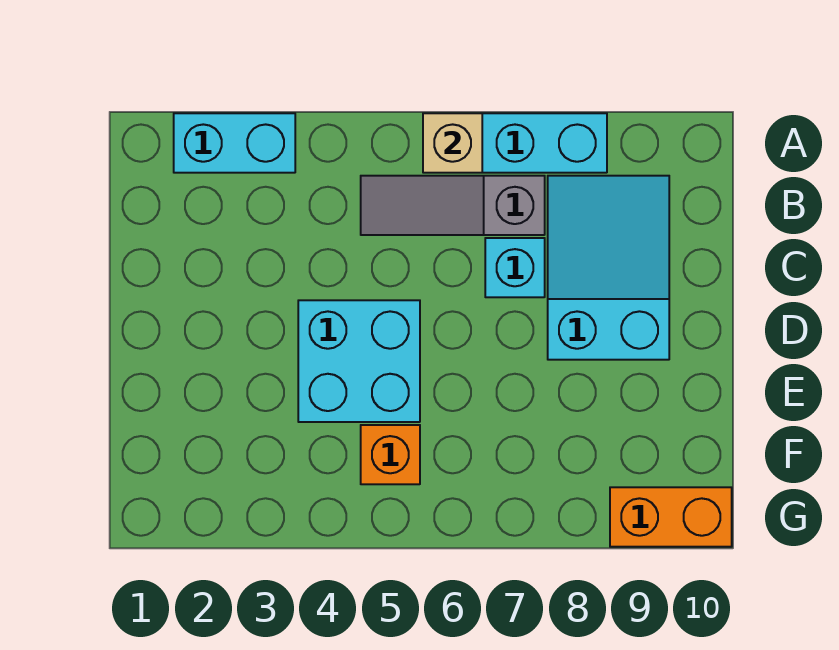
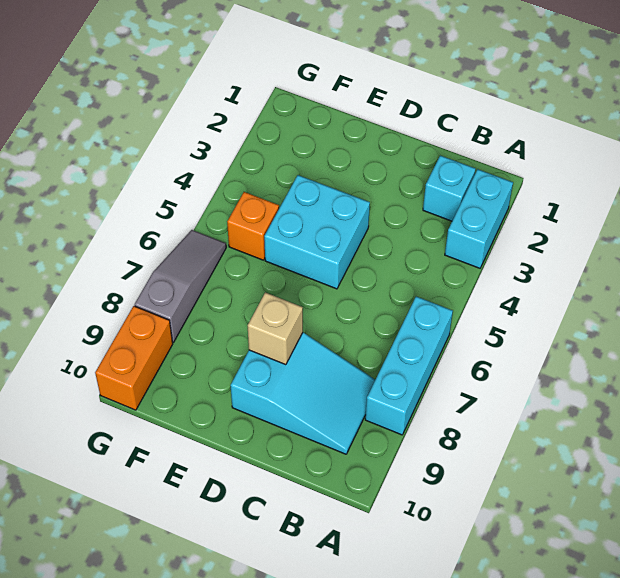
tan brick A6 level 2 -> tan brick D8 level 2
grey slope B5:B7 level 1 top 7 -> grey slope G6:G8 level 1 top 8
cyan brick C7 level 1 -> cyan brick B2 level 1

